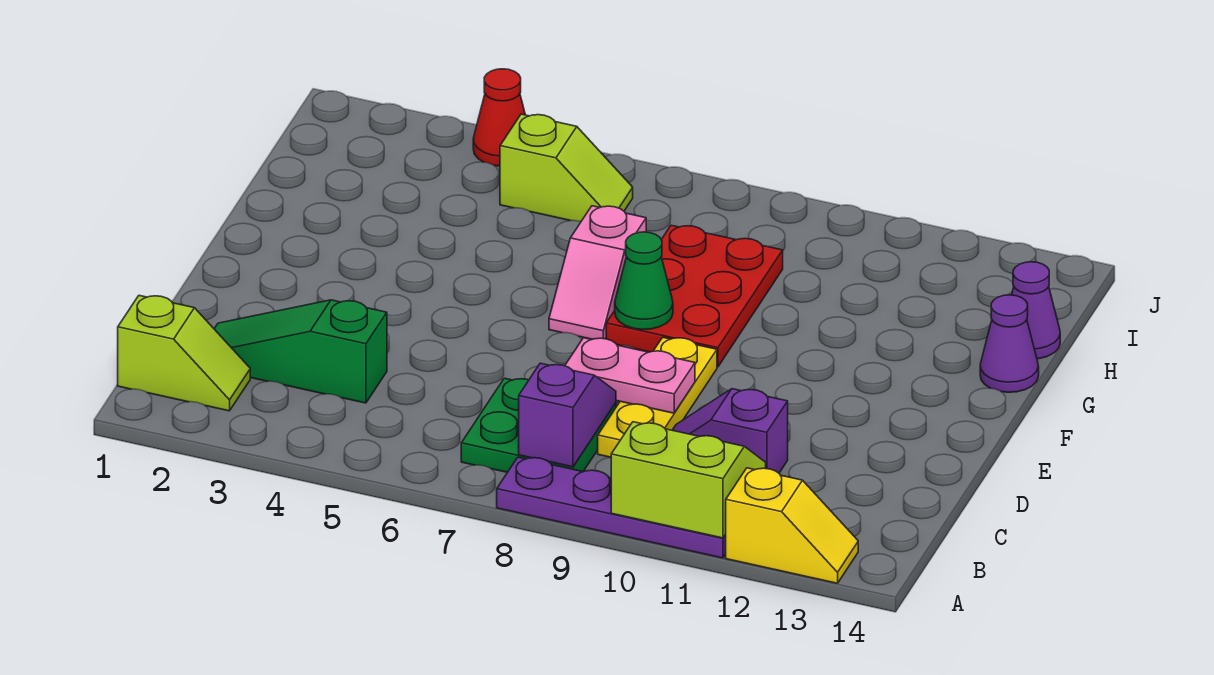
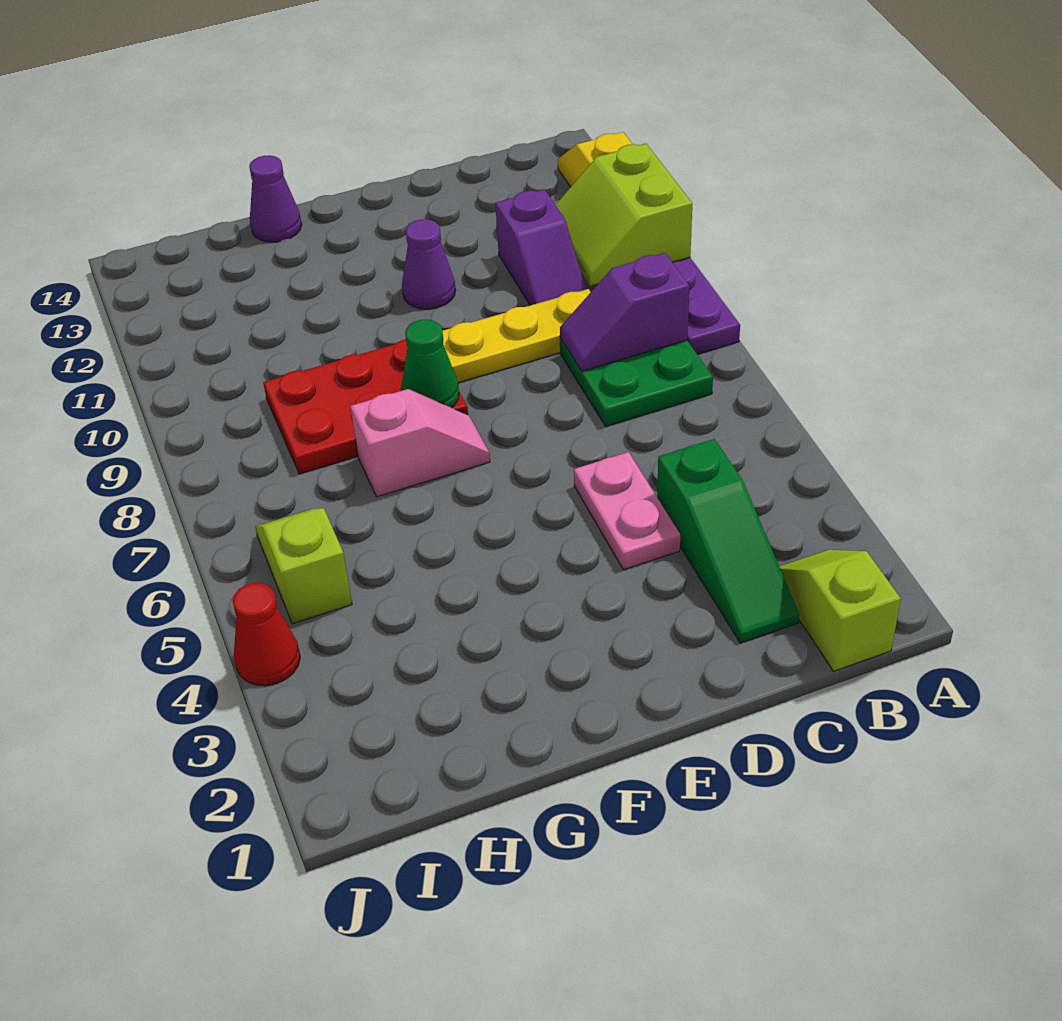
pink plate D8:D9 level 2 -> pink plate D4:D5 level 1
purple cone H14 level 1 -> purple cone E11 level 1

